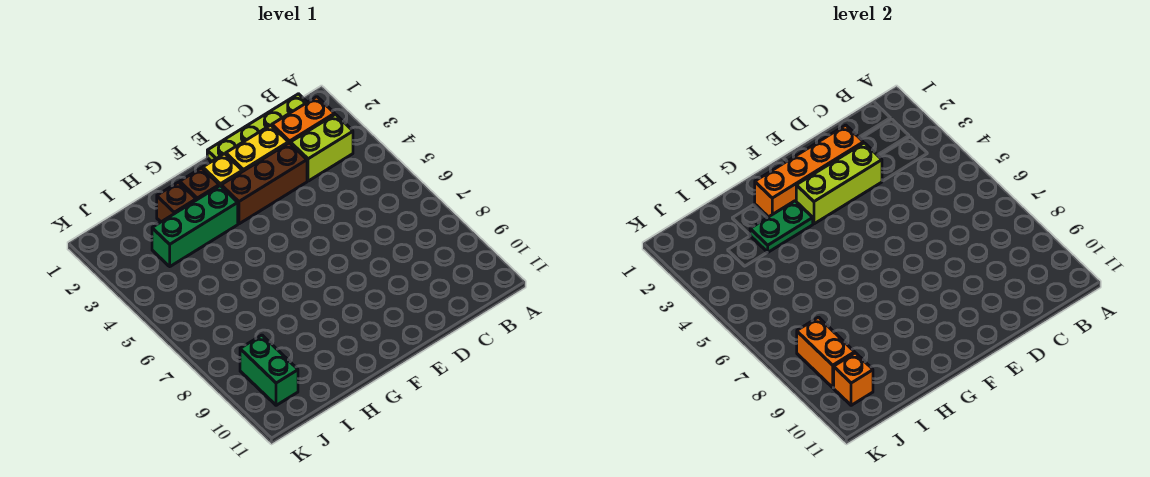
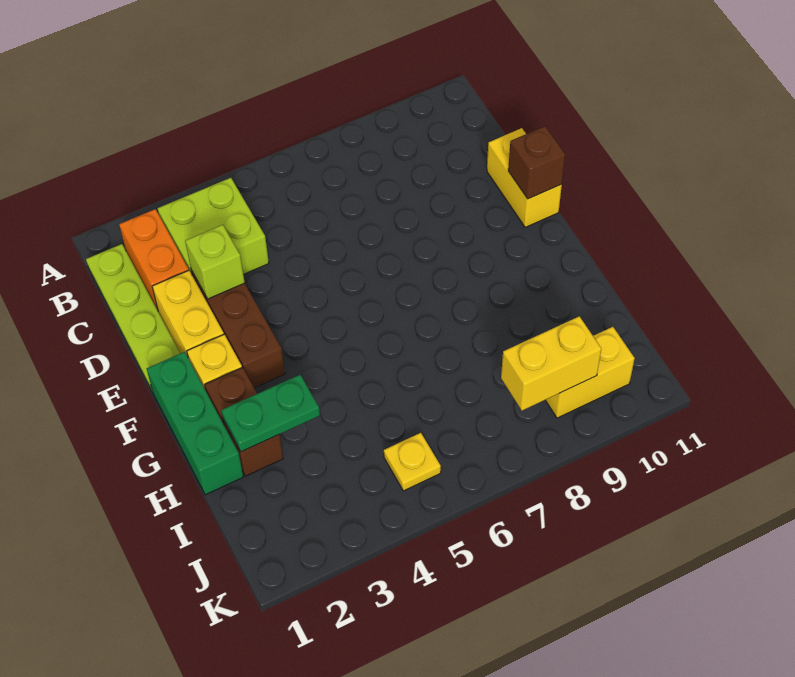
lime brick B3:C3 level 1 -> lime brick B3:C4 level 1
orange brick D2:G2 level 2 -> none
lime brick D3:F3 level 2 -> lime brick D3 level 2
none -> yellow brick D11:E11 level 1
none -> brown brick E11 level 2
green brick G3:I3 level 1 -> green brick F1:H1 level 1
green plate G3:H3 level 2 -> green plate H2:H3 level 2
none -> yellow plate J5 level 1
orange brick J8:J9 level 2 -> yellow brick J8:J9 level 2
green brick J9:J10 level 1 -> yellow brick J9:J10 level 1
orange brick J10 level 2 -> none

